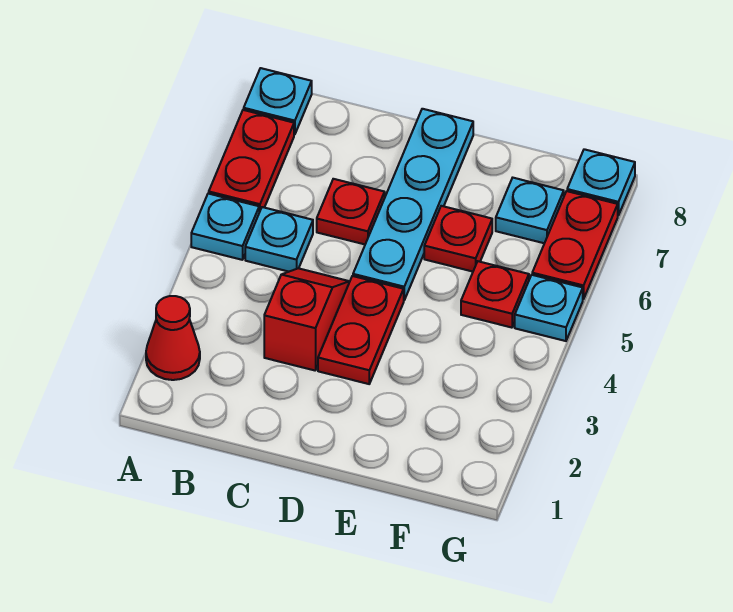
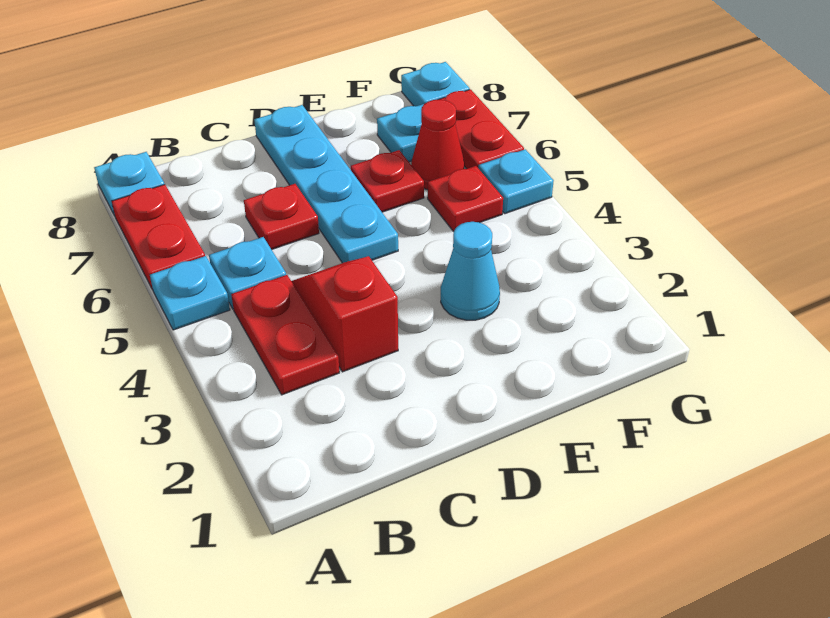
red cone A2 level 1 -> red cone F6 level 1
red plate D3:D4 level 1 -> red plate B3:B4 level 1
none -> cyan cone E3 level 1

